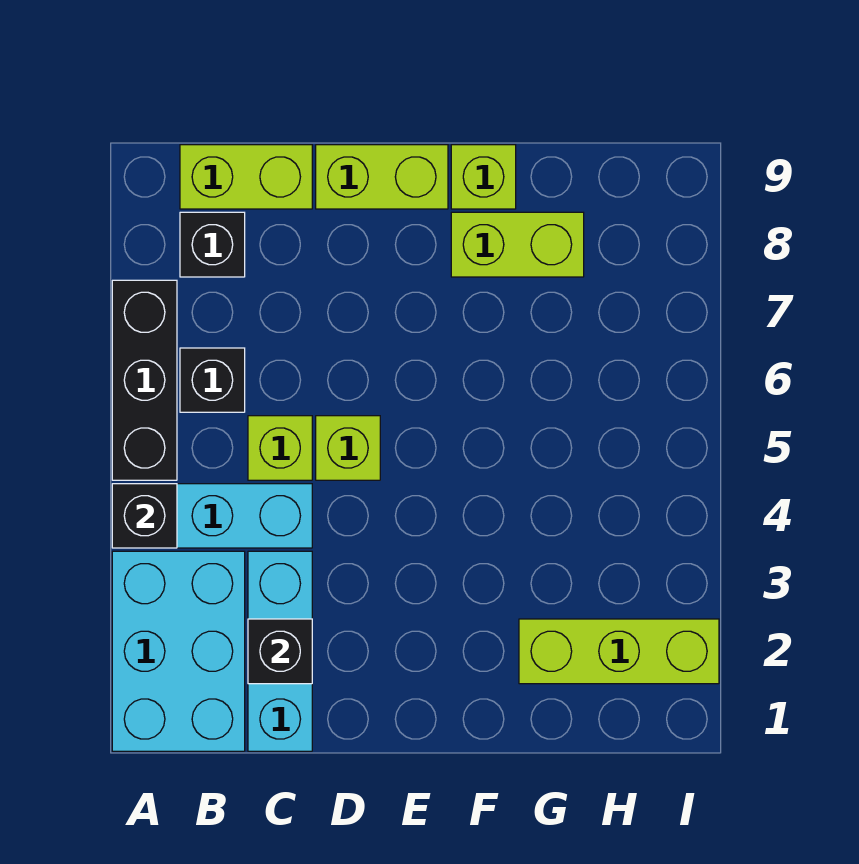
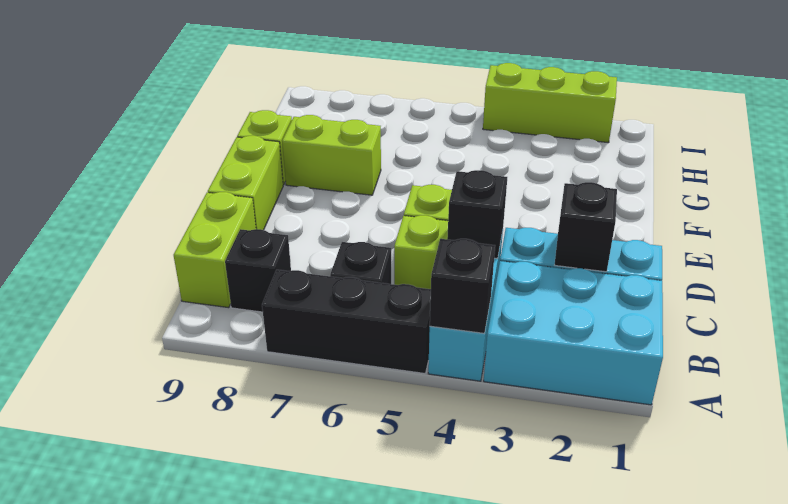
none -> black brick C4 level 2
lime brick F8:G8 level 1 -> lime brick F7:F8 level 1
lime brick G2:I2 level 1 -> lime brick I2:I4 level 1

